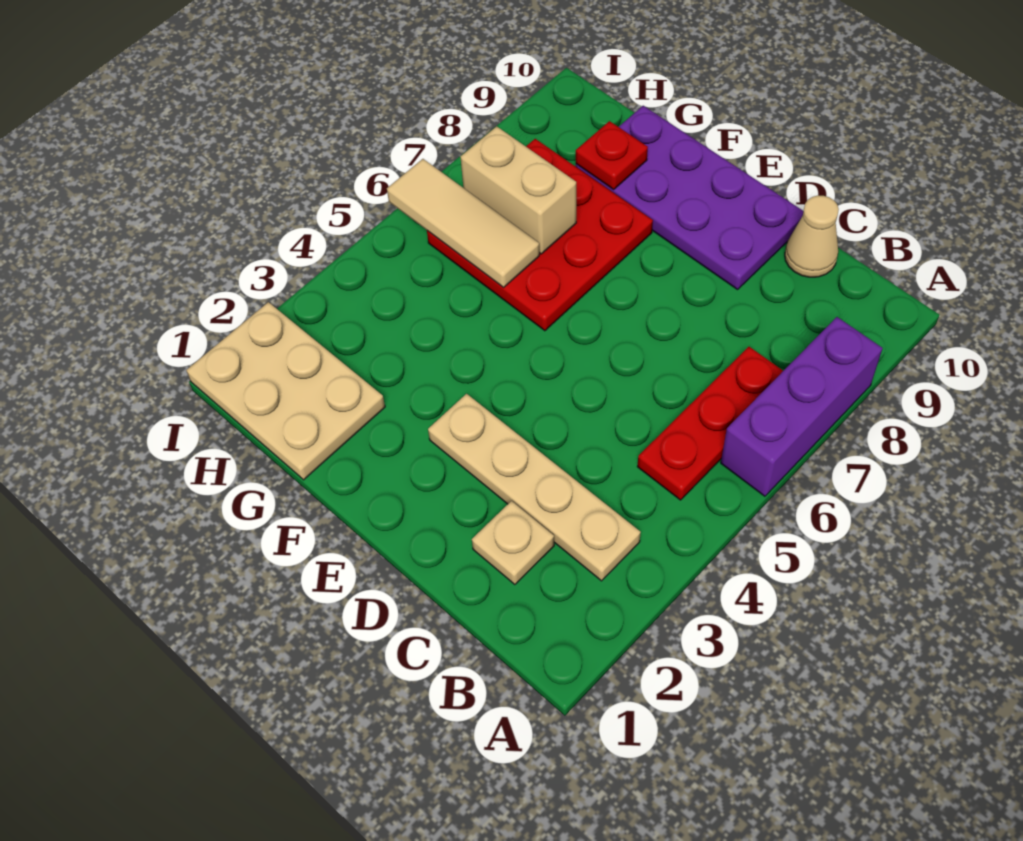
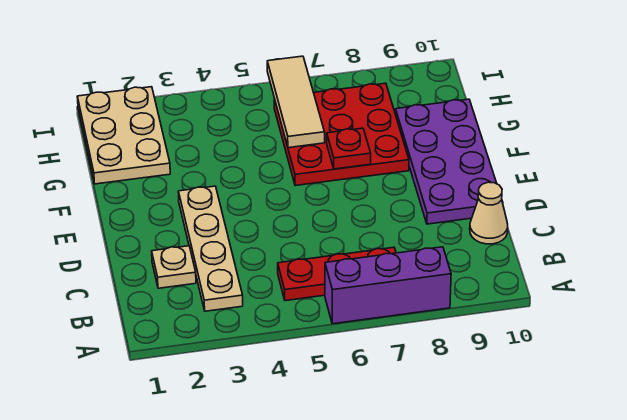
tan brick G7:H7 level 2 -> none
red plate G9 level 2 -> red plate F7 level 2

